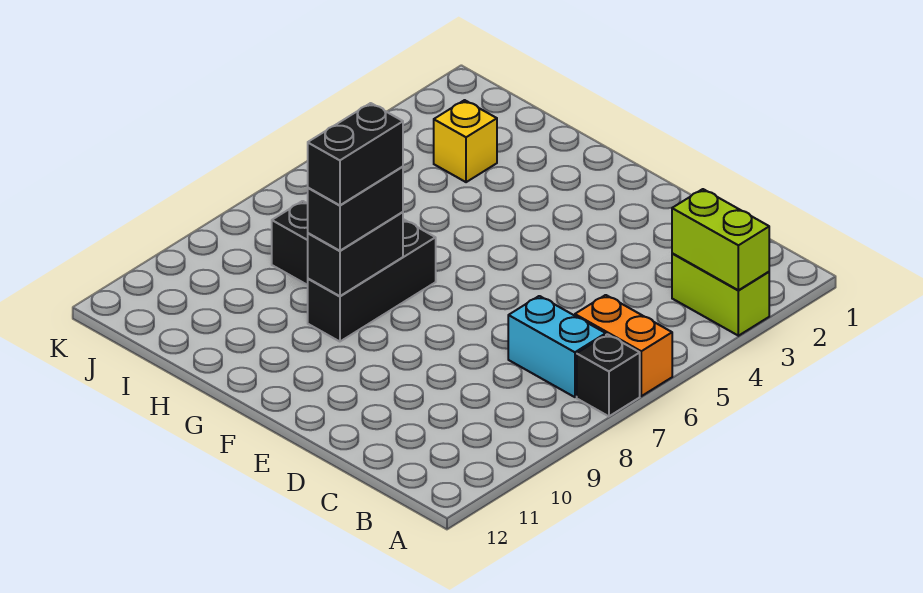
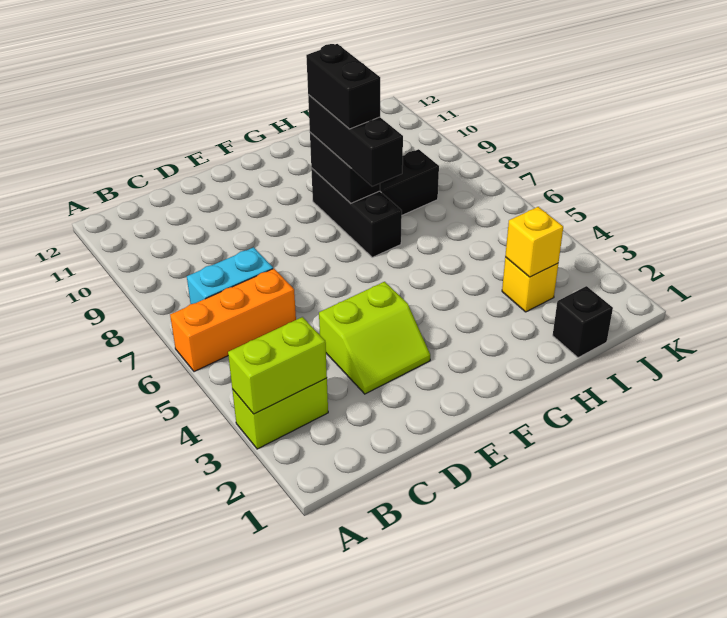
orange brick A6:B6 level 1 -> orange brick A6:C6 level 1
black brick A7 level 1 -> black brick I1 level 1
none -> lime slope D3:E4 level 1 top 4
black brick G8:G9 level 3 -> black brick G7:G9 level 3
none -> yellow brick I3 level 2

